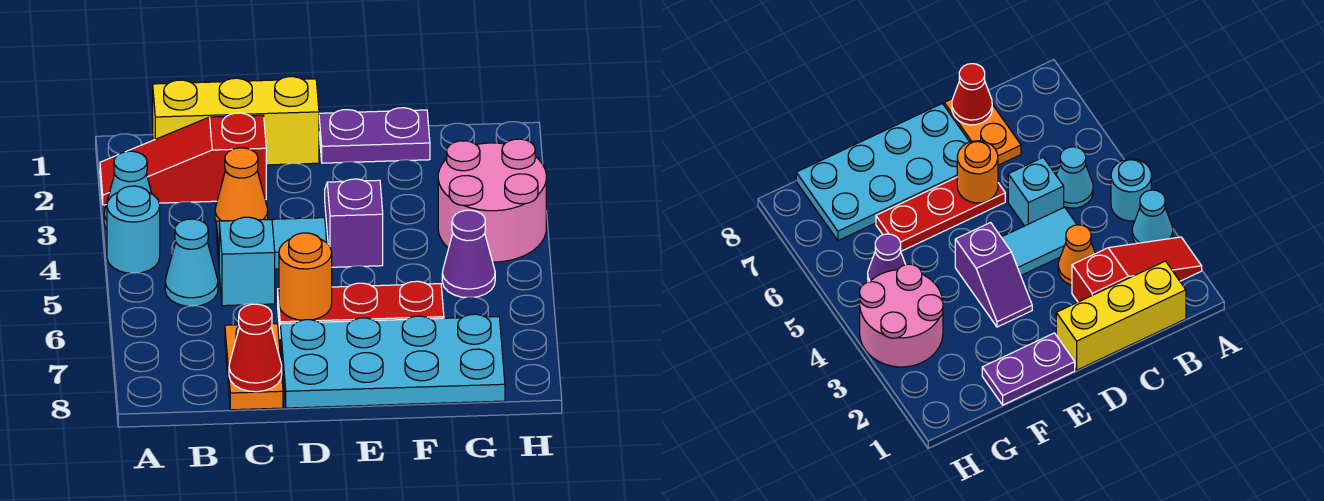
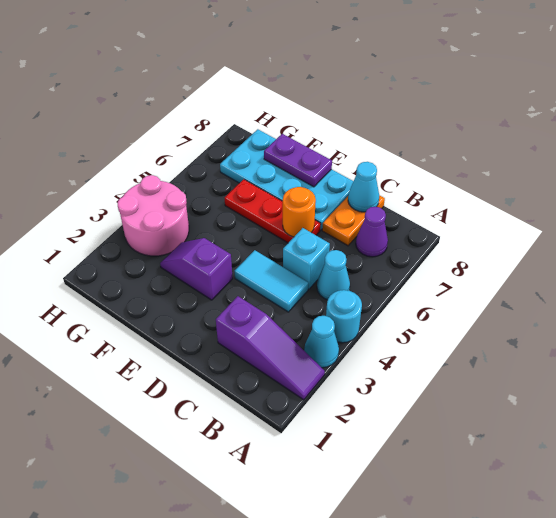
red slope A2:C2 level 1 top C -> purple slope A2:C2 level 1 top C
yellow brick B1:D1 level 1 -> none
orange cone C3 level 1 -> none
red cone C8 level 2 -> cyan cone C8 level 2
purple plate E1:F1 level 1 -> purple plate E8:F8 level 2
purple slope E3:E4 level 1 top 4 -> purple slope E3:F3 level 1 top E
purple cone G5 level 1 -> purple cone B7 level 1

